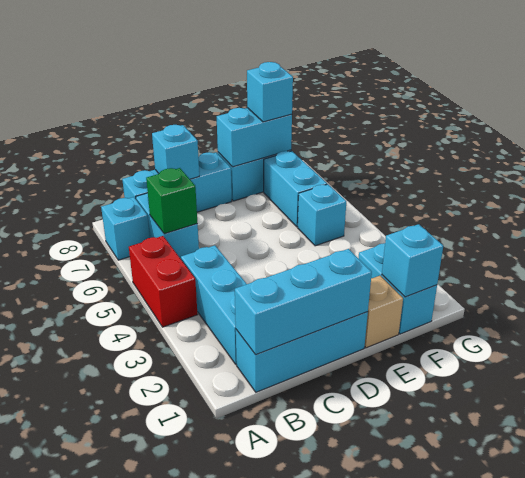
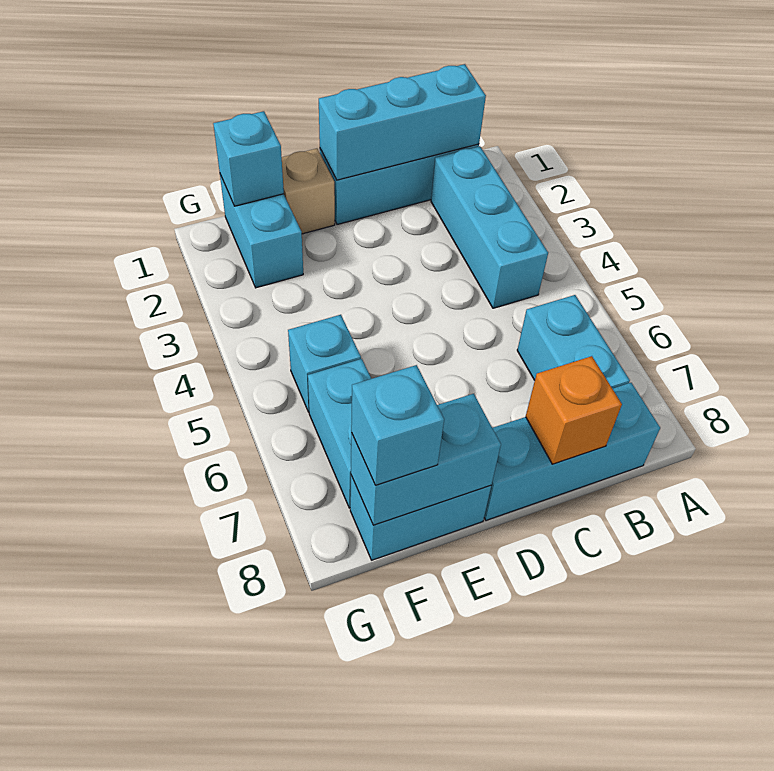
red brick A4:A5 level 1 -> none
cyan brick A7 level 1 -> none
green brick B6 level 2 -> none
cyan brick C8 level 2 -> orange brick C8 level 2

